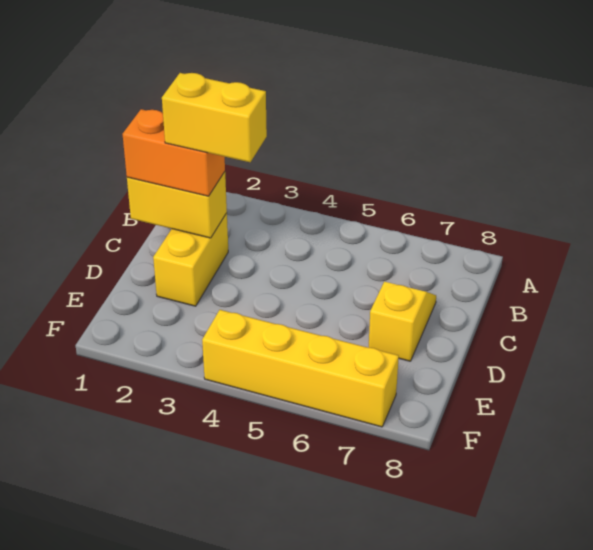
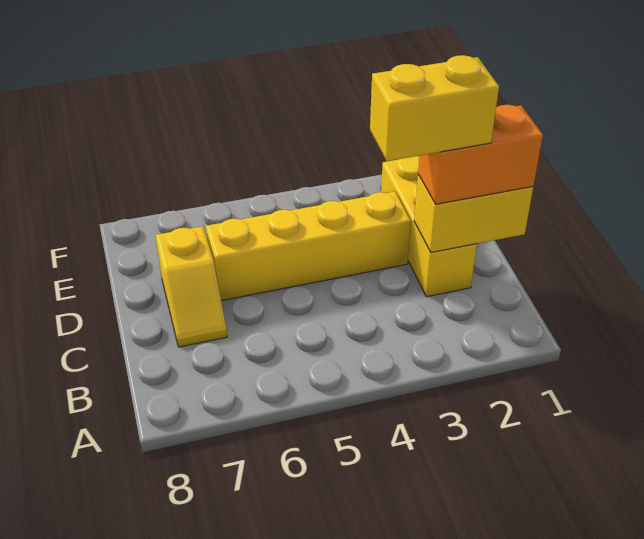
yellow brick C2:D2 level 1 -> yellow brick C2:E2 level 1
yellow brick F4:F7 level 1 -> yellow brick D3:D6 level 1

